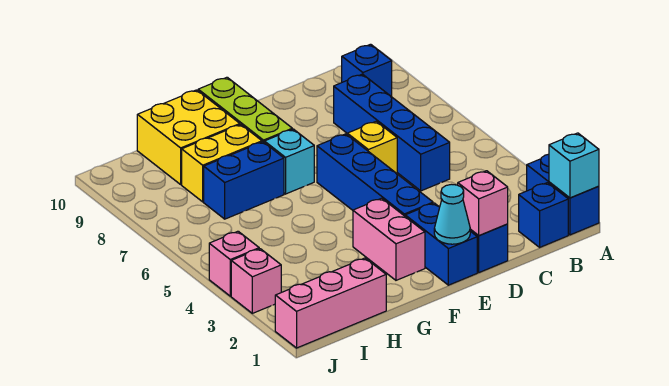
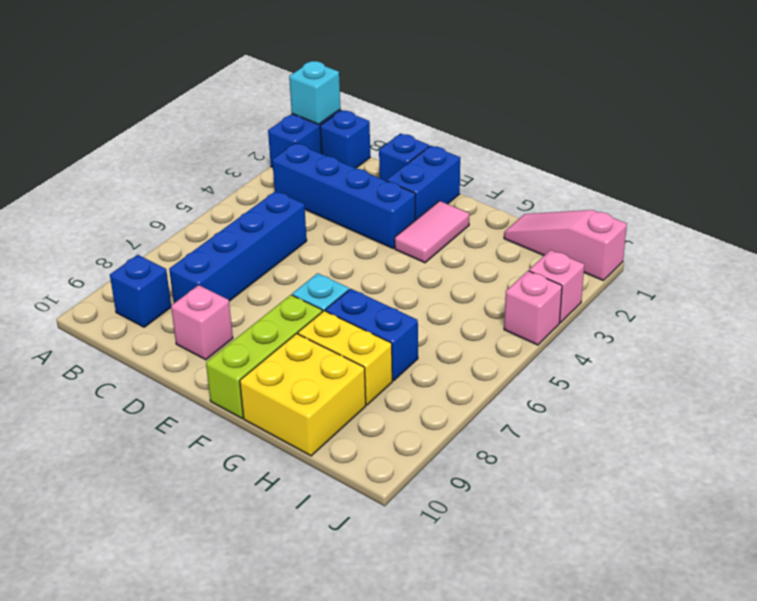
pink brick D1 level 2 -> pink brick D9 level 1
yellow brick D6 level 1 -> none
cyan cone E1 level 2 -> none
blue brick E3:E6 level 1 -> blue brick B3:E3 level 1
pink brick F2:F3 level 1 -> pink tile F2:F3 level 1
pink brick H1:J1 level 1 -> pink slope H1:J1 level 1 top J

